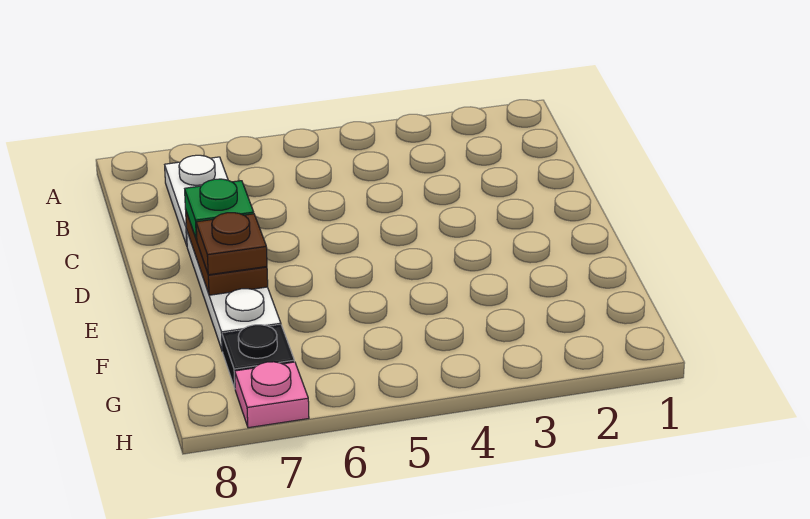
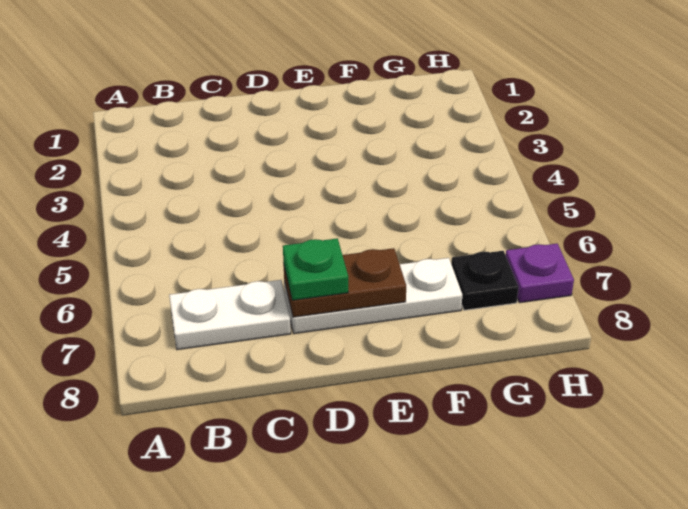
brown plate E7 level 3 -> none
pink plate H7 level 1 -> purple plate H7 level 1

